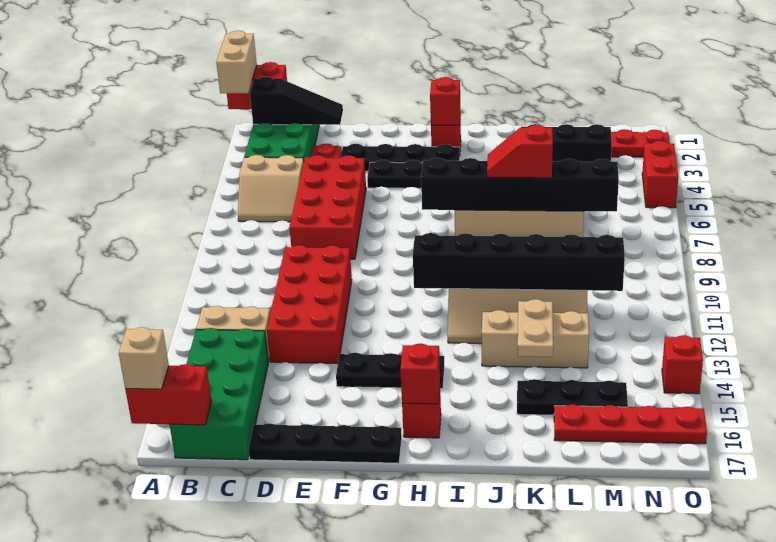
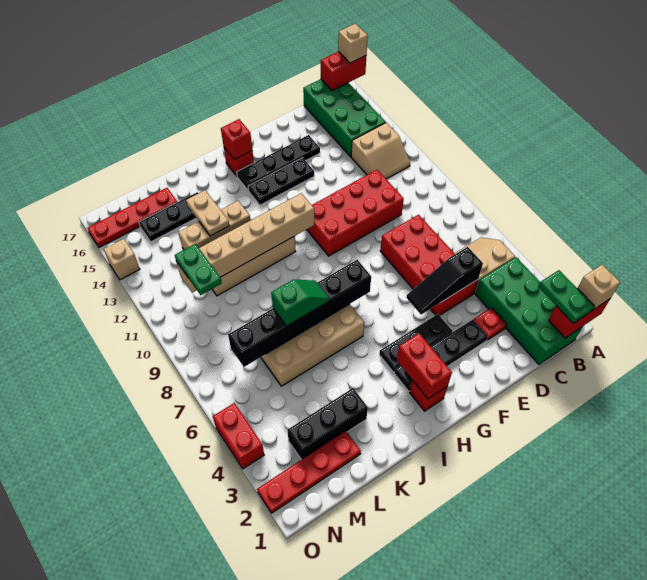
tan brick A1:A2 level 3 -> tan brick A1 level 3
none -> green plate B1:B2 level 3
black slope B2:D2 level 2 top B -> black slope D5:F5 level 2 top D
red brick D10:E13 level 1 -> red brick D10:G11 level 1
black plate D17:G17 level 1 -> black plate E15:H15 level 1
red brick H2 level 2 -> red brick H2:H3 level 2
black brick H11:M11 level 2 -> tan brick H11:M11 level 2
red slope J7:K7 level 3 top K -> green slope J7:K7 level 3 top K
none -> green plate M10:M11 level 3
red brick O14 level 1 -> tan brick O14 level 1

